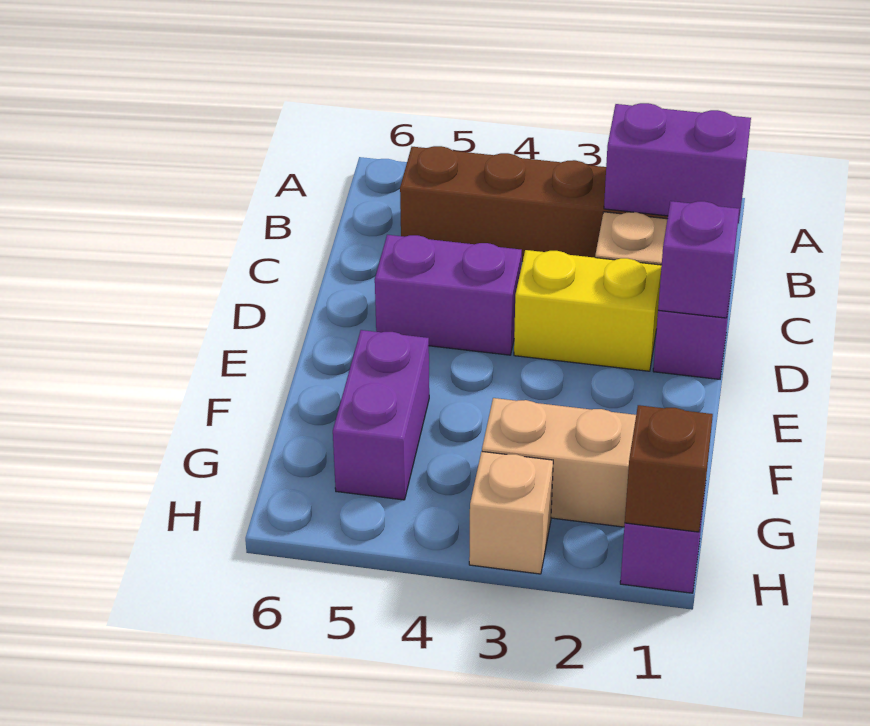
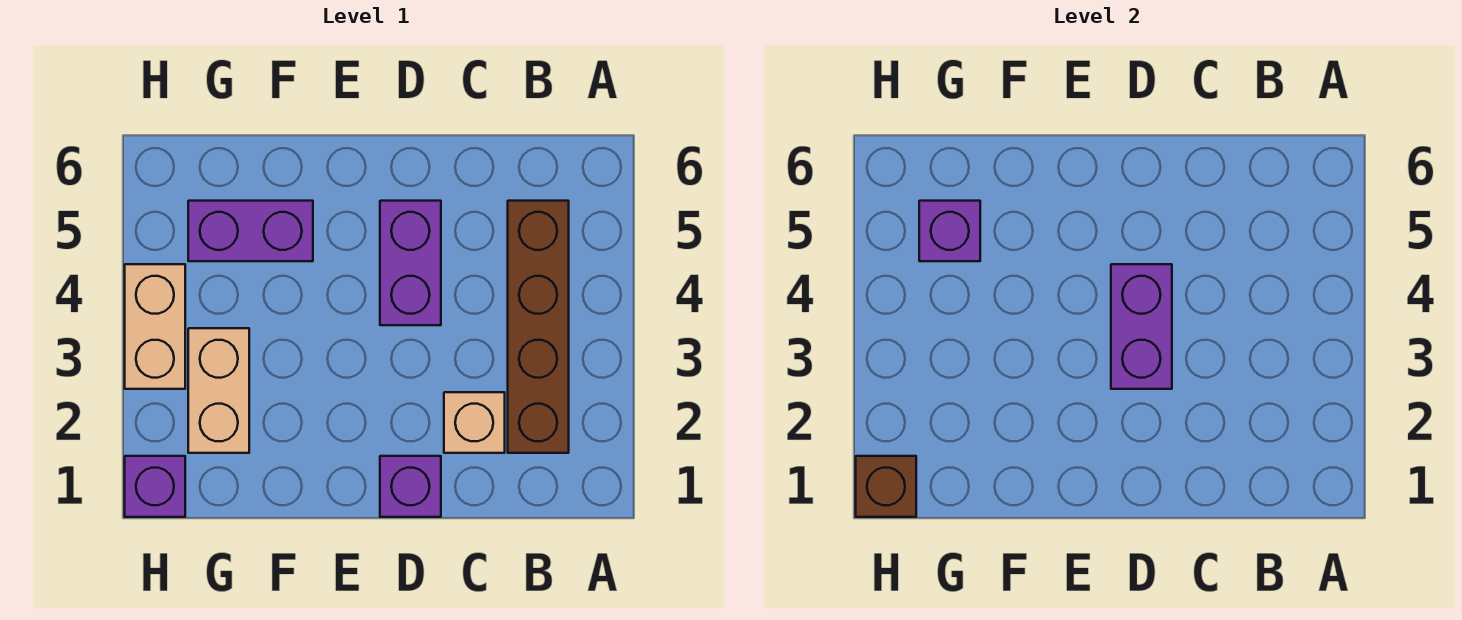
purple brick B1:B2 level 2 -> purple brick D3:D4 level 2
purple brick D1 level 2 -> purple brick G5 level 2
yellow brick D2:D3 level 1 -> none
tan brick H3 level 1 -> tan brick H3:H4 level 1

